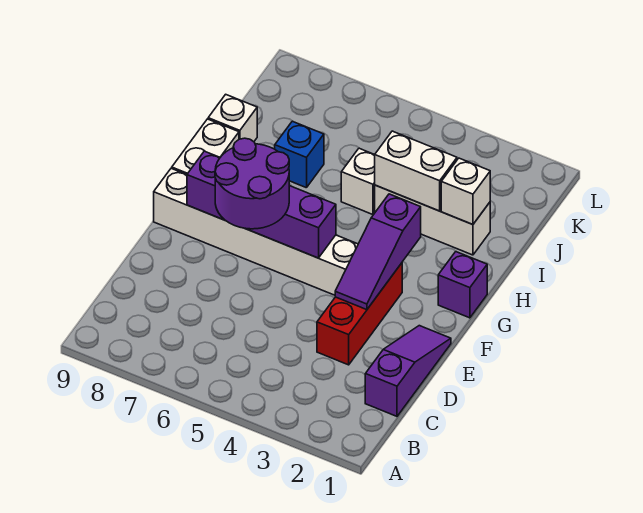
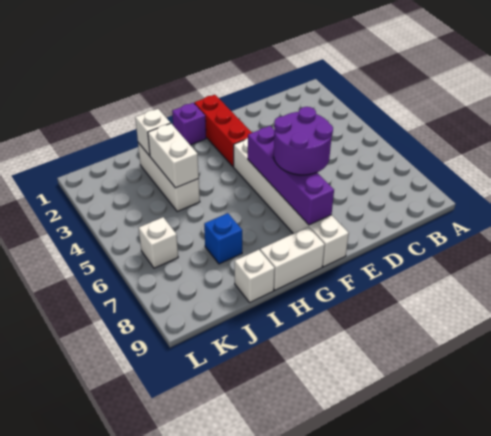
purple slope C1:E1 level 1 top C -> none
red brick D3:F3 level 1 -> red brick F1:F3 level 1
purple slope E3:G3 level 2 top G -> none
white brick I5 level 1 -> white brick K6 level 1

